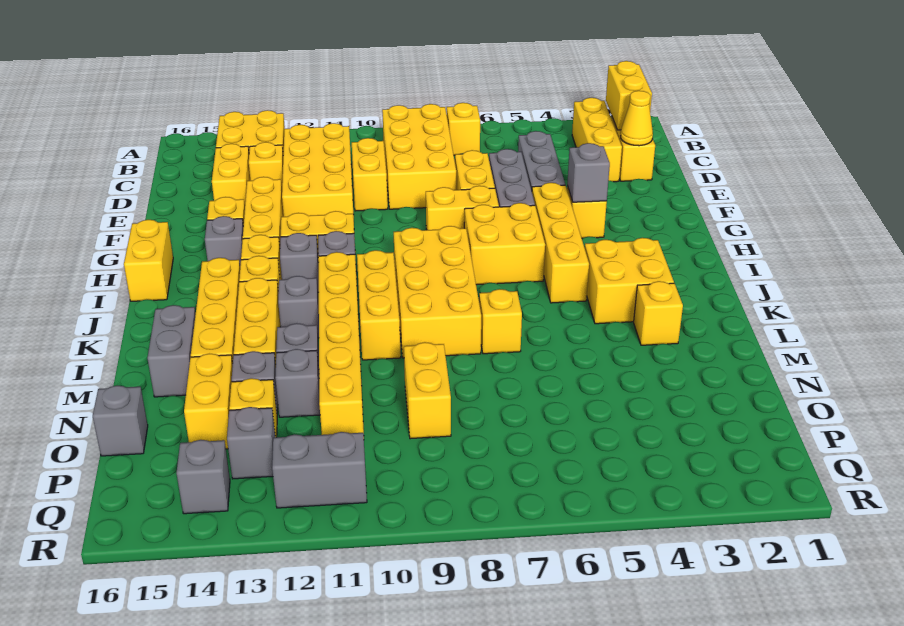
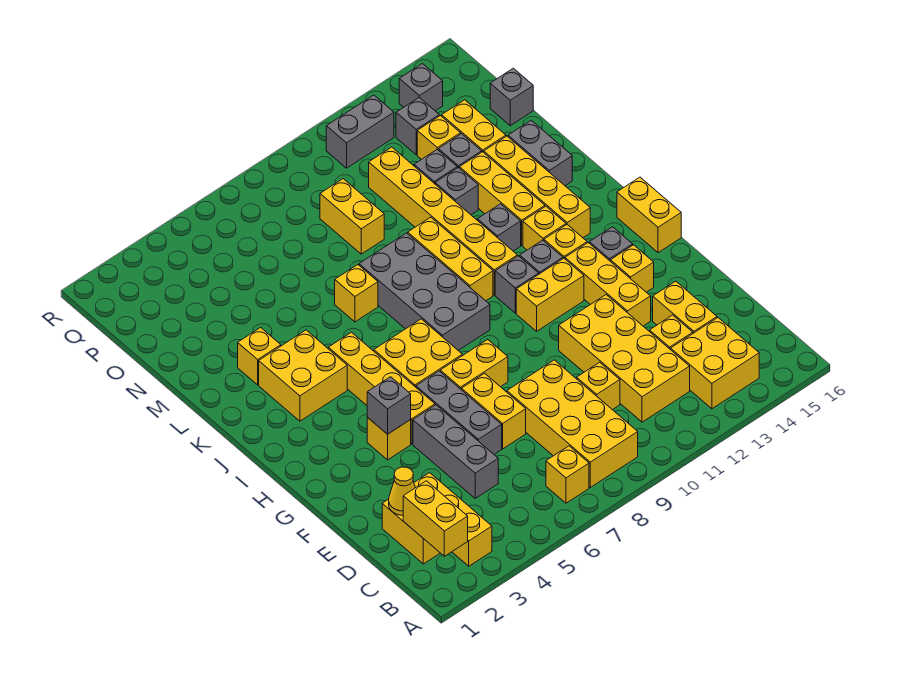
yellow brick D10:E10 level 1 -> yellow brick D10 level 1
yellow brick I8:L9 level 1 -> grey brick I8:L9 level 1

